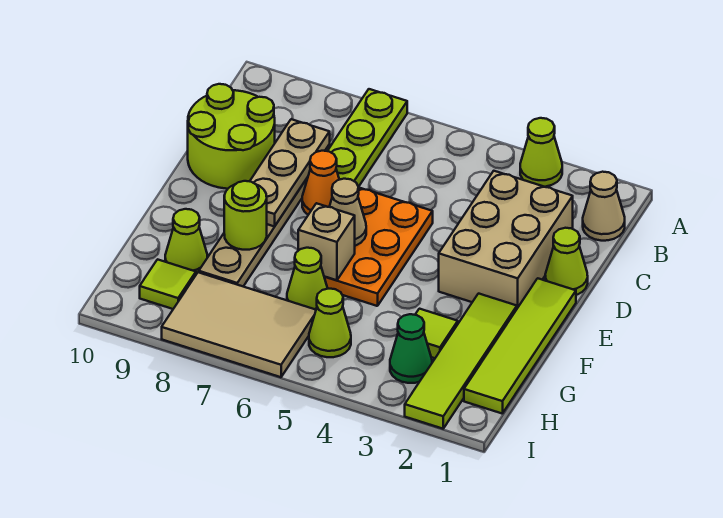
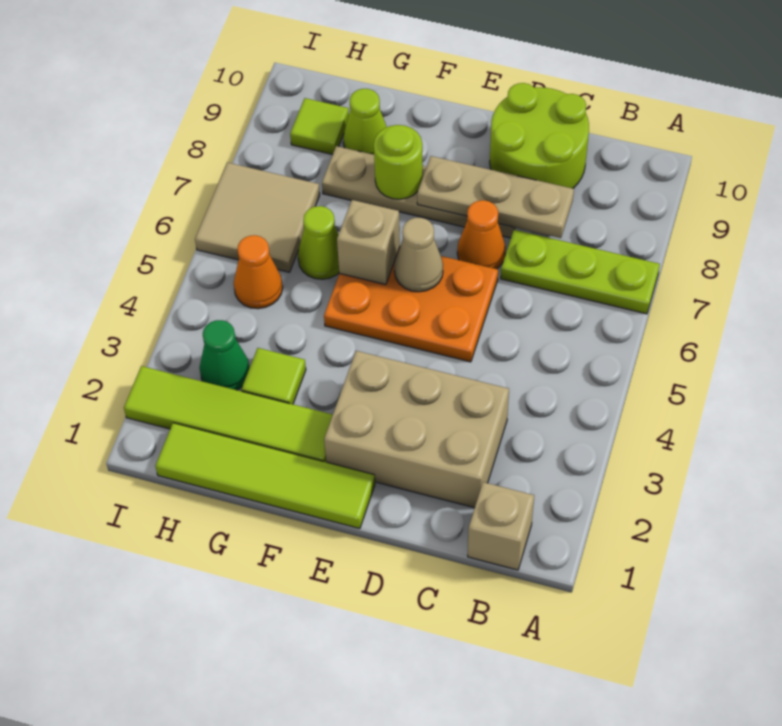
lime cone A3 level 1 -> none
tan cone B1 level 1 -> tan brick B1 level 1
lime cone D1 level 1 -> none
lime cone H5 level 1 -> orange cone H5 level 1
tan tile H6:I8 level 1 -> tan tile H6:I7 level 1

